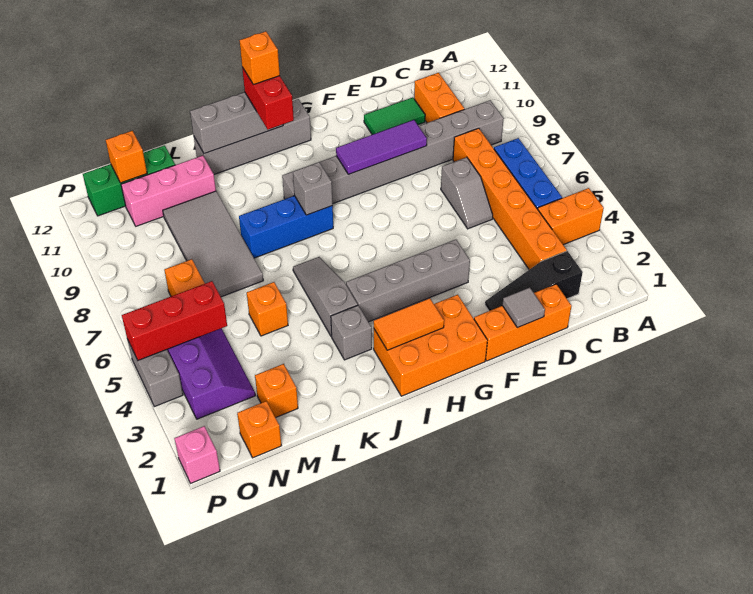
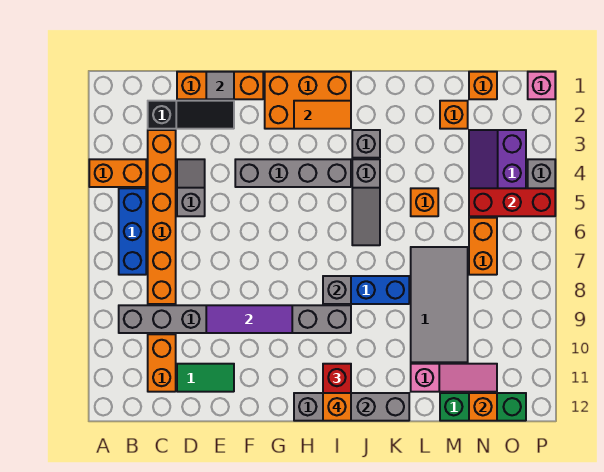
grey slope D6:D7 level 1 top 7 -> grey slope D4:D5 level 1 top 5
pink brick L11:N11 level 1 -> pink slope L11:N11 level 1 top L

